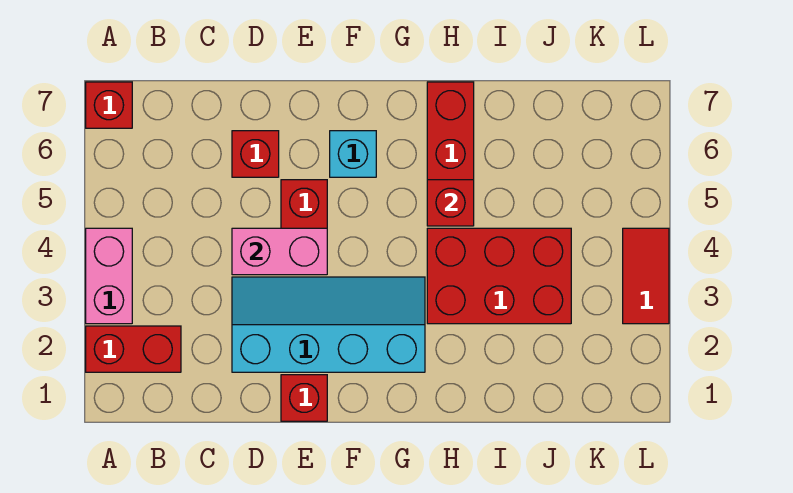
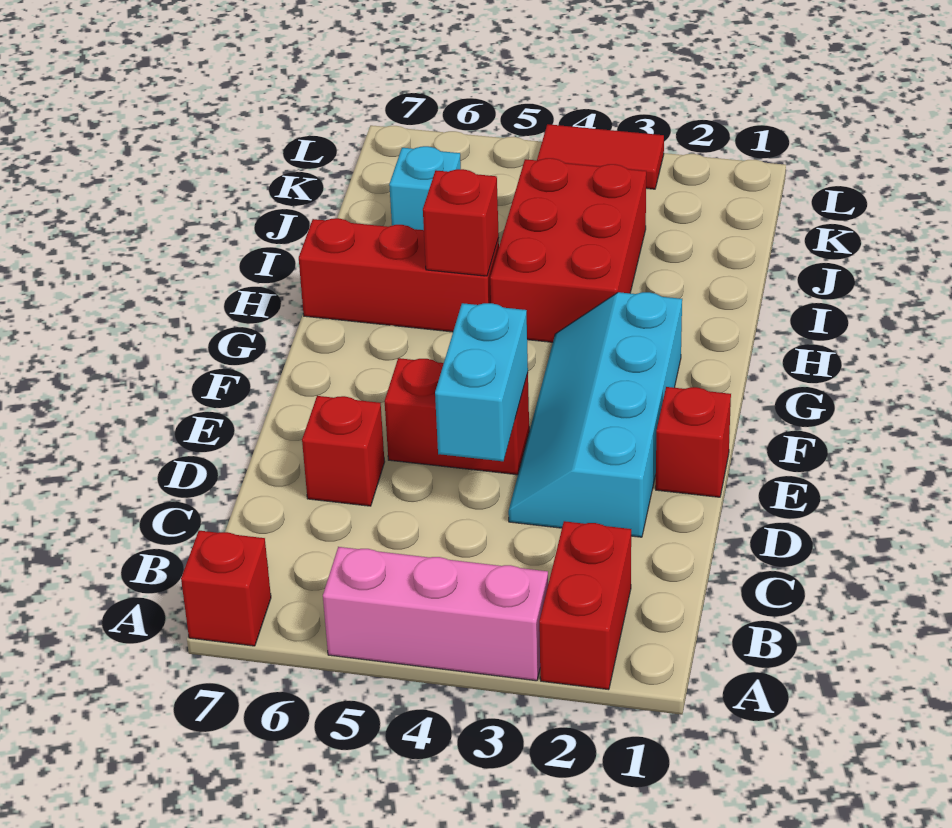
pink brick A3:A4 level 1 -> pink brick A3:A5 level 1
pink brick D4:E4 level 2 -> cyan brick D4:E4 level 2
cyan brick F6 level 1 -> cyan brick J6 level 1

